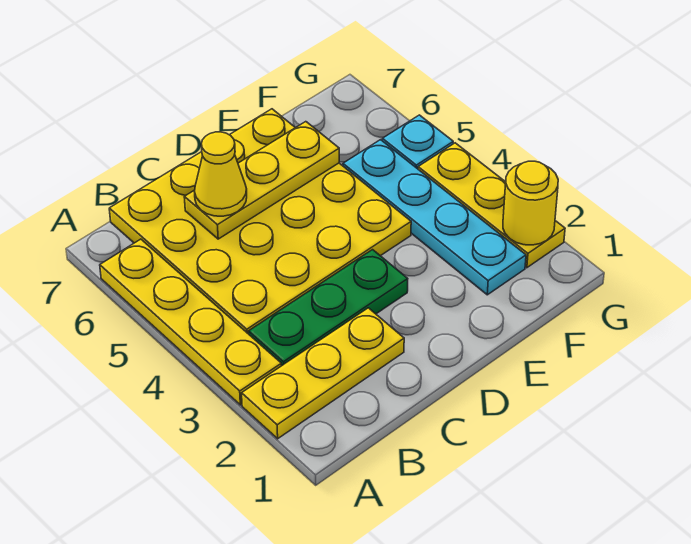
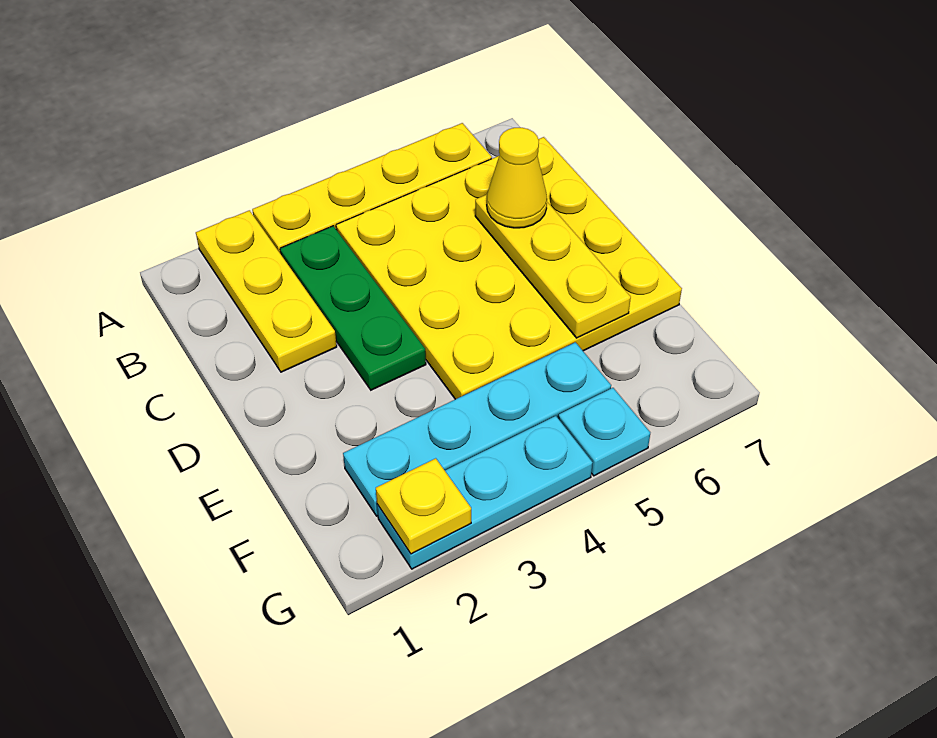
yellow plate G2:G4 level 1 -> cyan plate G2:G4 level 1
yellow round brick G2 level 2 -> yellow plate G2 level 2

